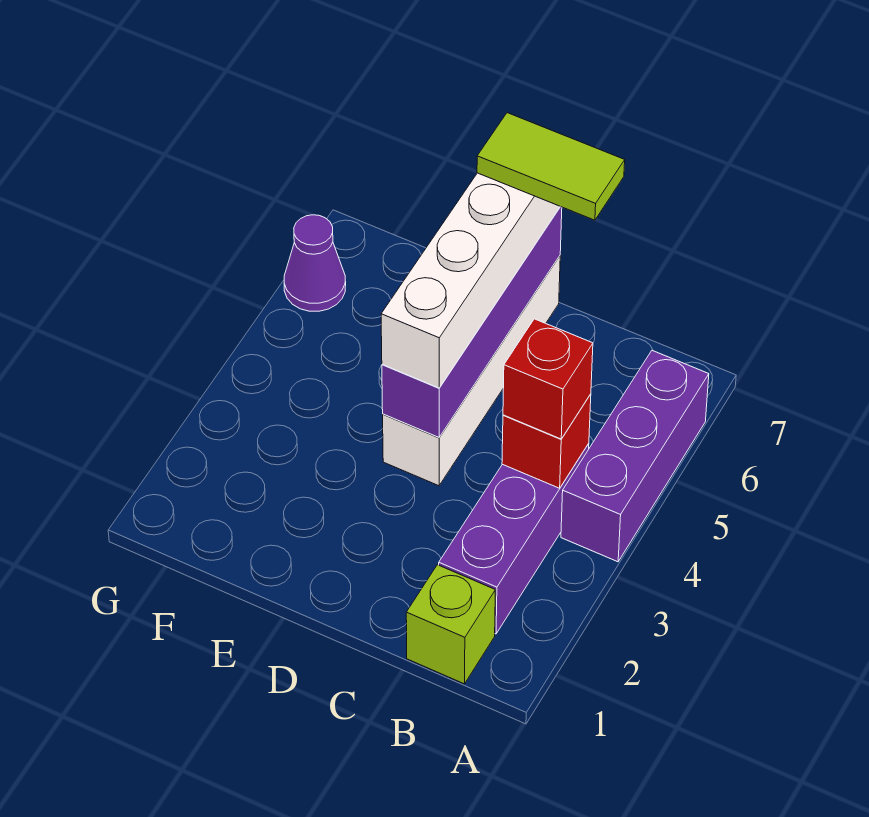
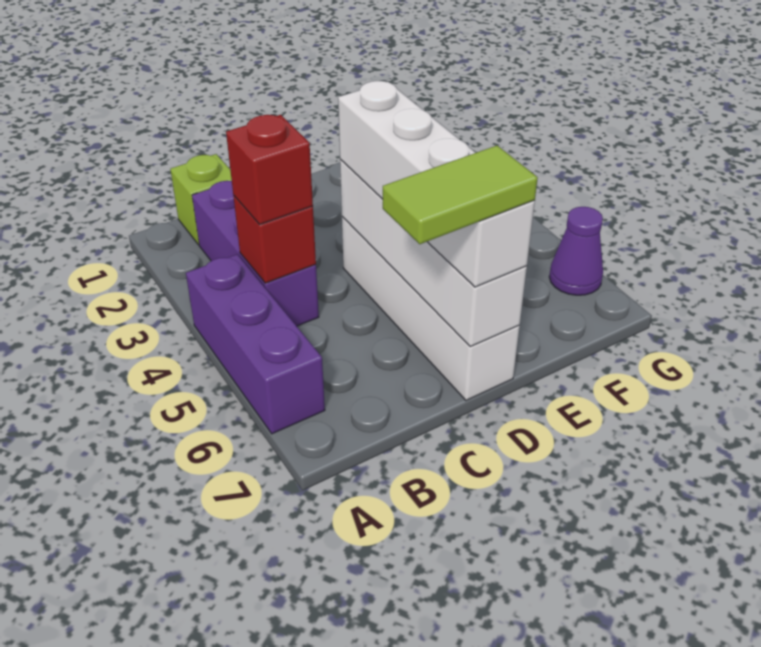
purple brick D4:D7 level 2 -> white brick D4:D7 level 2

